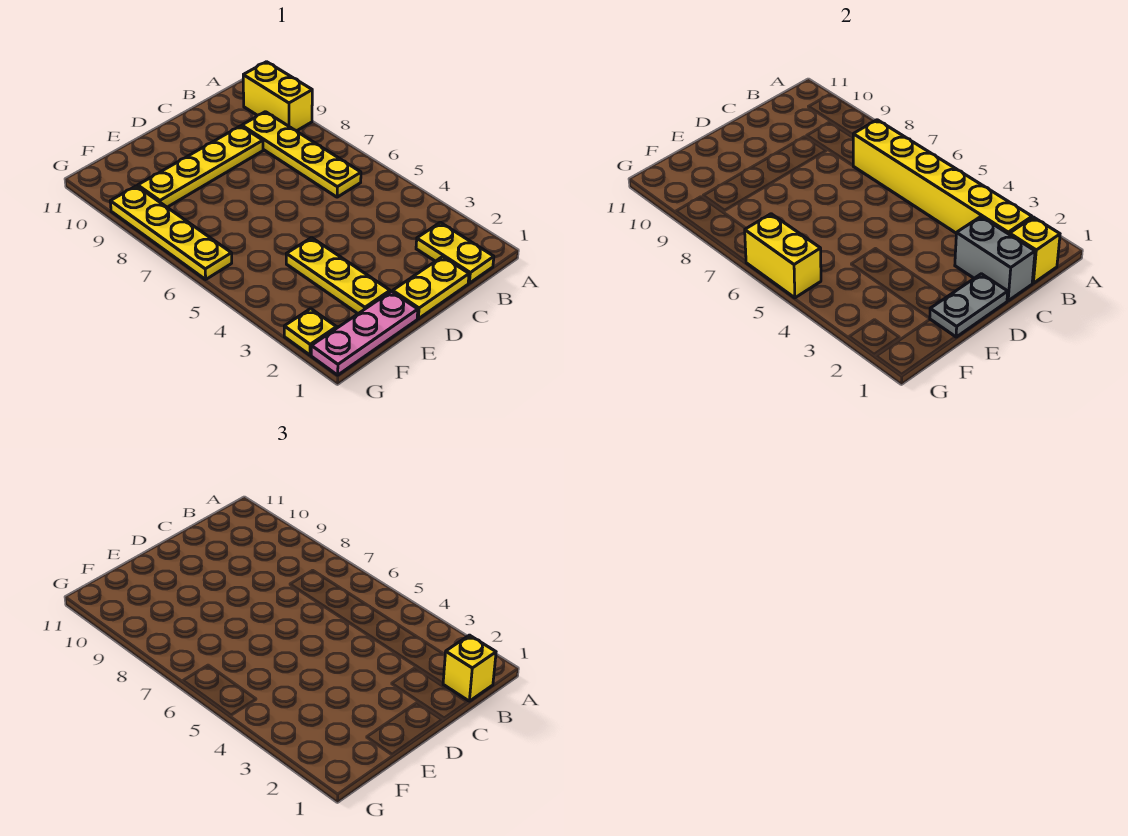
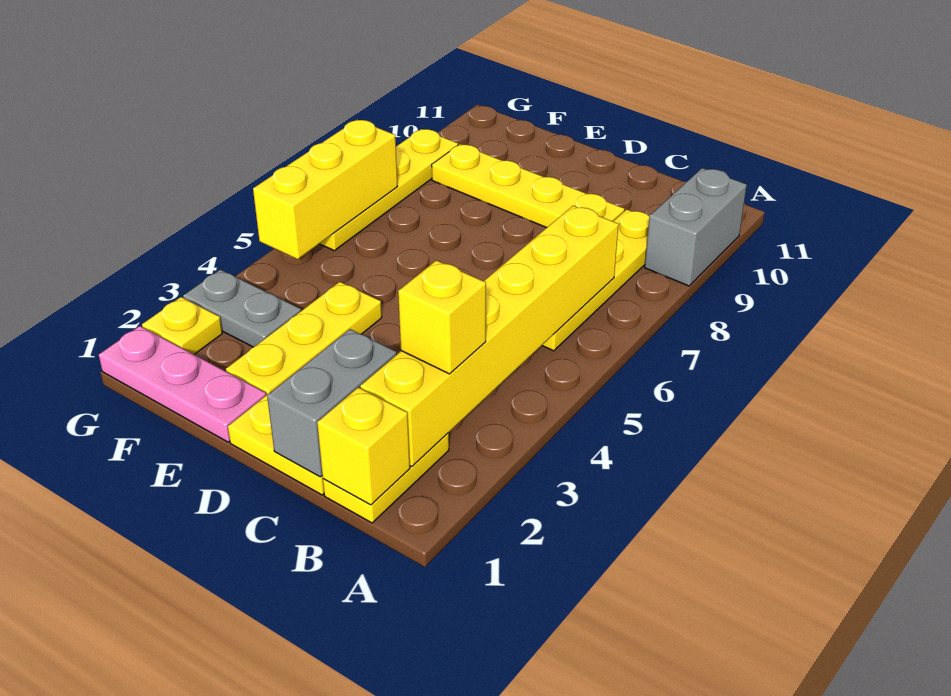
yellow brick A9:A10 level 1 -> grey brick A9:A10 level 1
yellow brick B1 level 3 -> yellow brick B3 level 3
grey plate D1:E1 level 2 -> grey plate F3:G3 level 1
yellow brick G5:G6 level 2 -> yellow brick G5:G7 level 2

